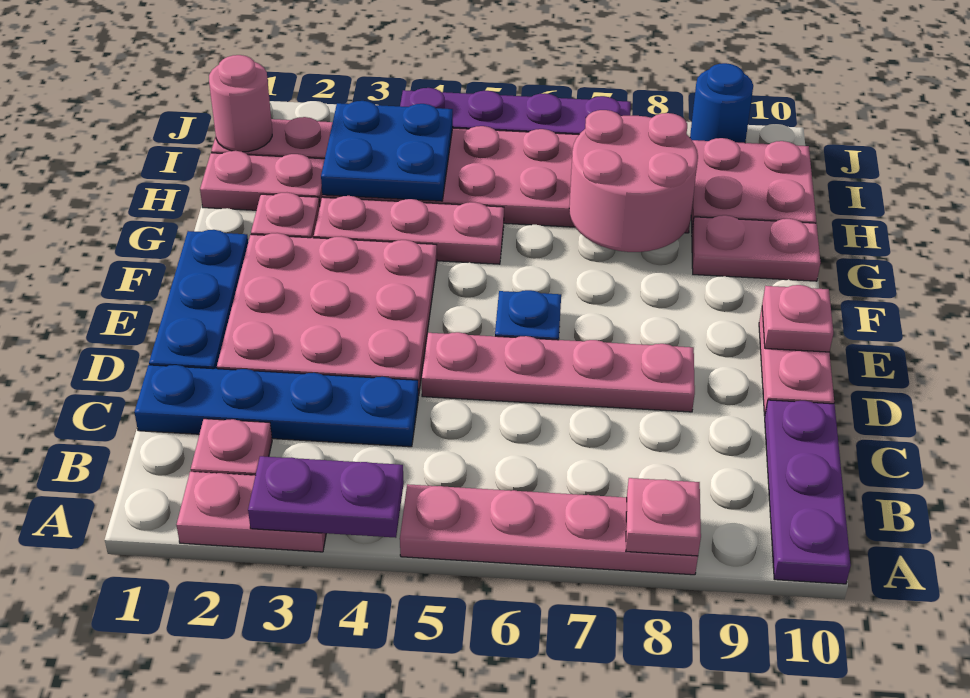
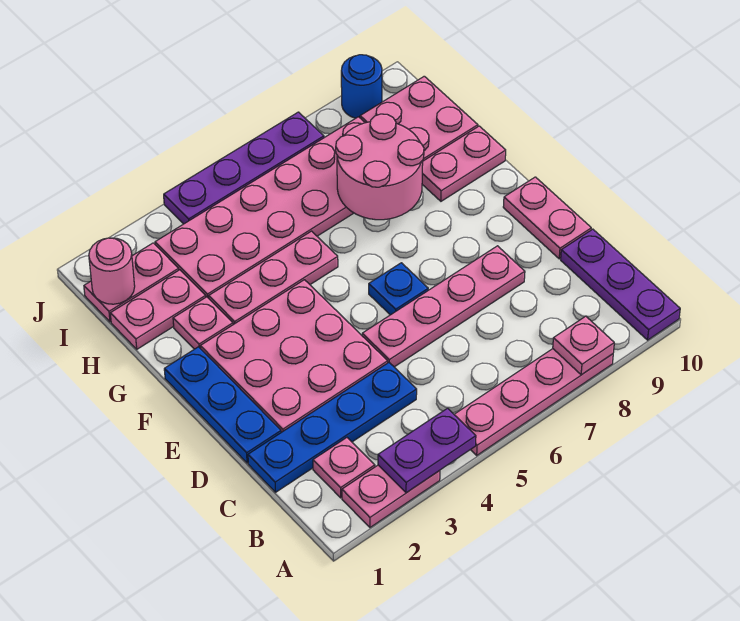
pink plate E10 level 2 -> none
blue plate H3:I4 level 2 -> none

